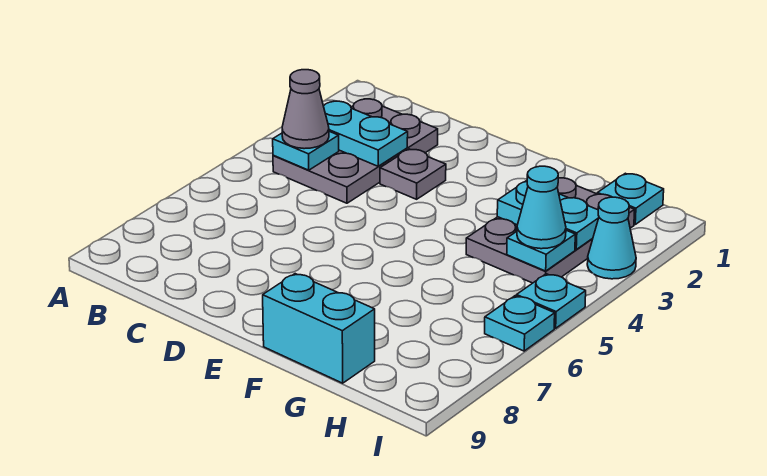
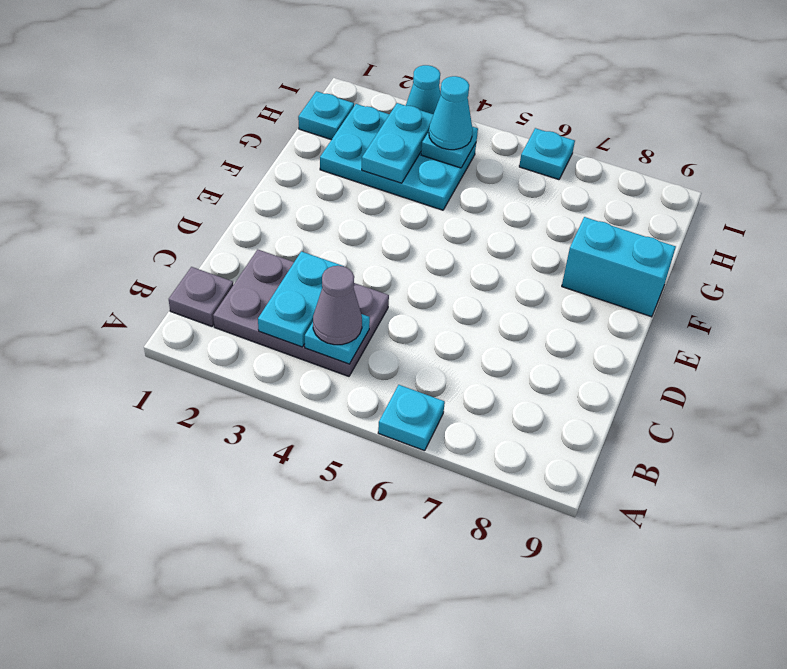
grey plate D3 level 1 -> grey plate B1 level 1
cyan brick F9:G9 level 1 -> cyan brick F8:F9 level 1
grey plate G2:H4 level 1 -> cyan plate G2:H4 level 1
cyan plate I5 level 1 -> cyan plate A6 level 1

